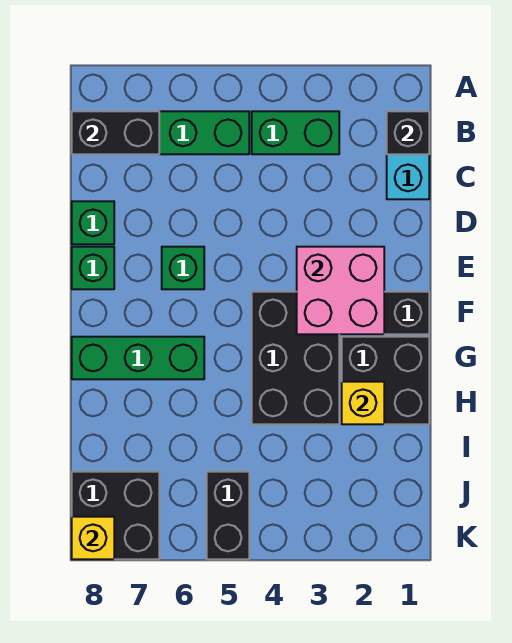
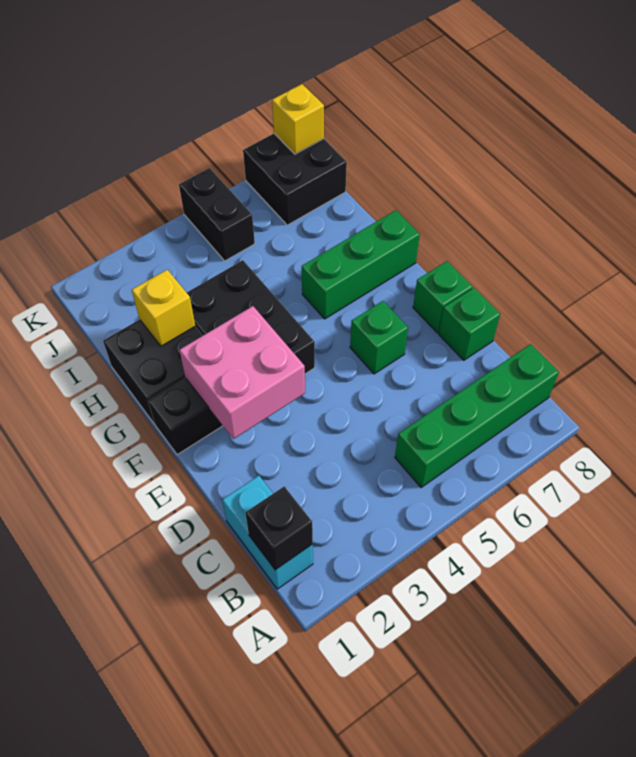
green brick B3:B4 level 1 -> none
black brick B7:B8 level 2 -> none

